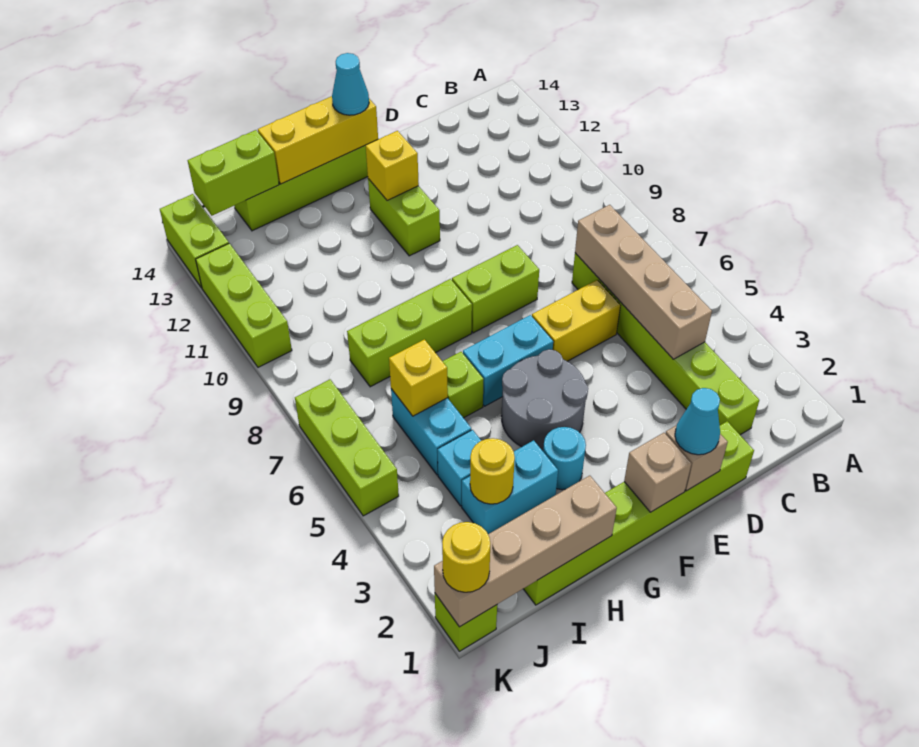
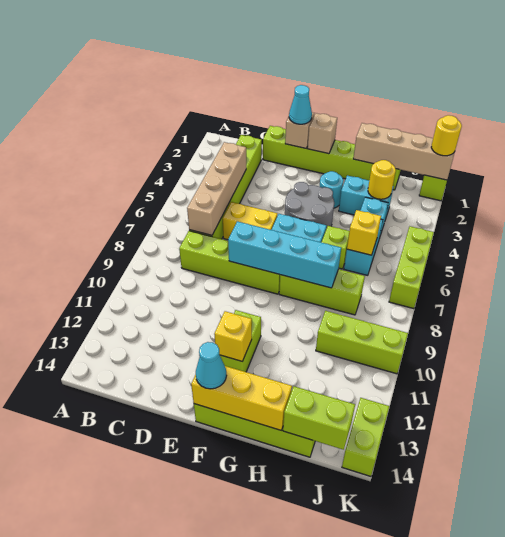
lime brick E8:F8 level 1 -> lime brick C8:F8 level 1
none -> cyan brick E8:H8 level 2
lime brick K10:K12 level 1 -> lime brick I10:K10 level 1

